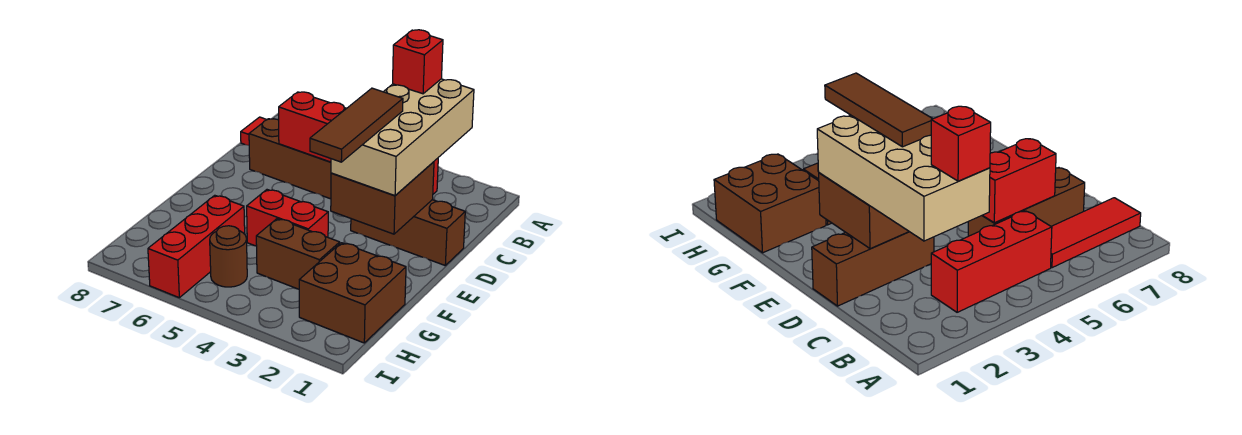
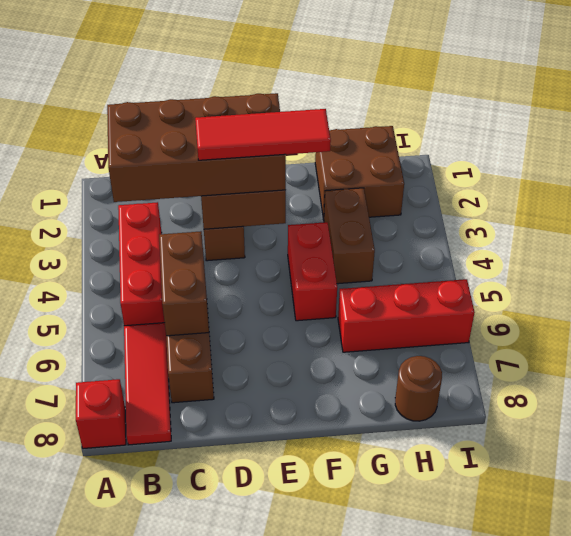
tan brick B2:E3 level 3 -> brown brick B2:E3 level 3
red brick B3 level 4 -> red brick A8 level 1
red brick C5:C6 level 2 -> brown brick C5:C6 level 2
brown tile D3:F3 level 4 -> red tile D3:F3 level 4
brown round brick H5 level 1 -> brown round brick H8 level 1

